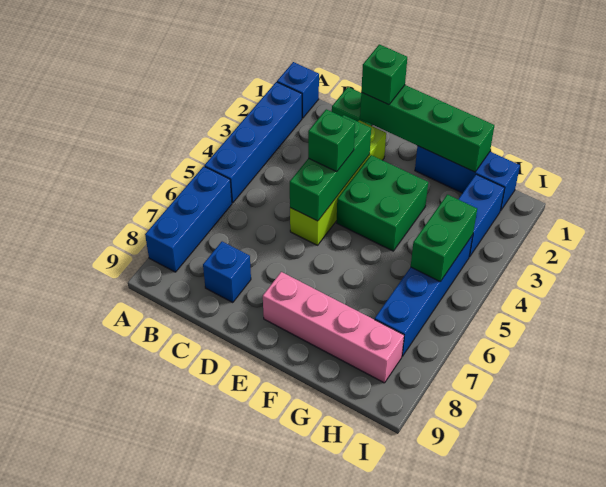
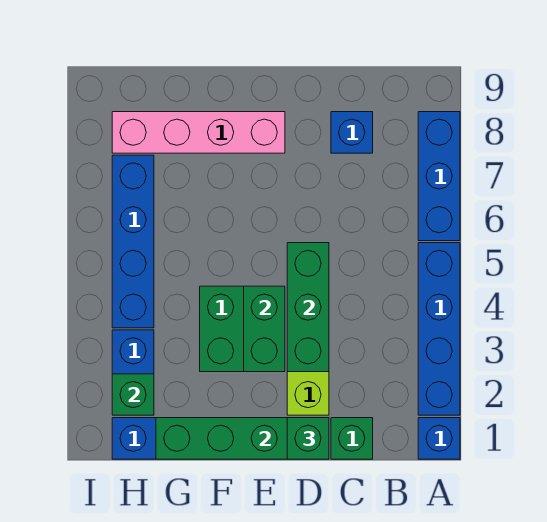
green brick D4 level 3 -> green brick H2 level 2
green brick H4:H5 level 2 -> green brick E3:E4 level 2

